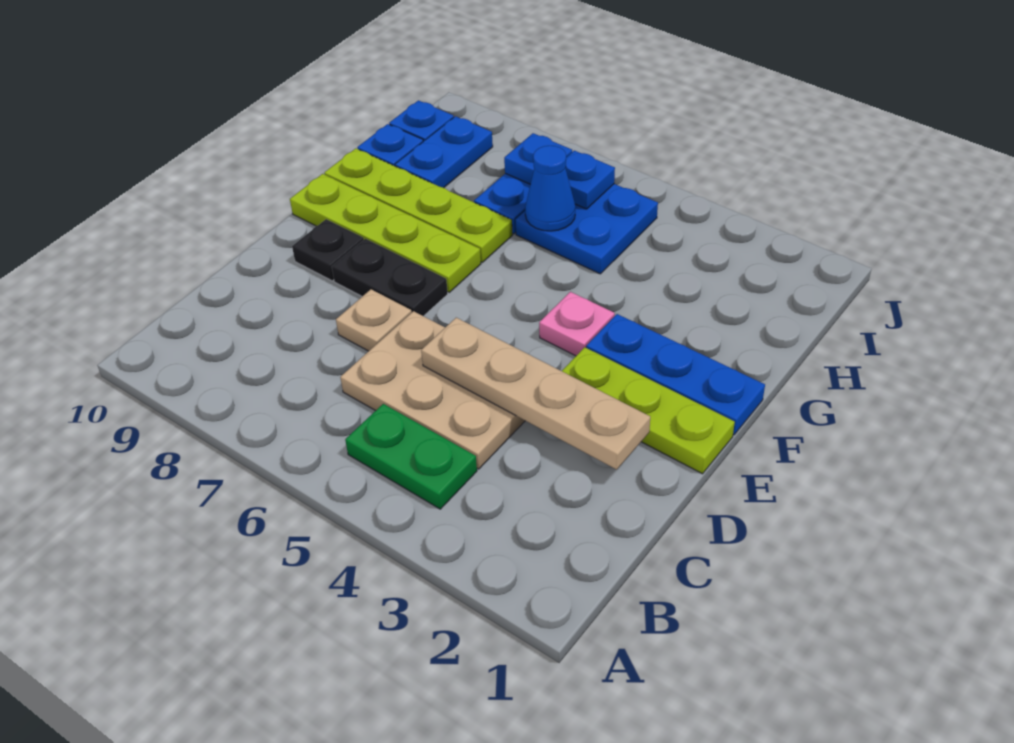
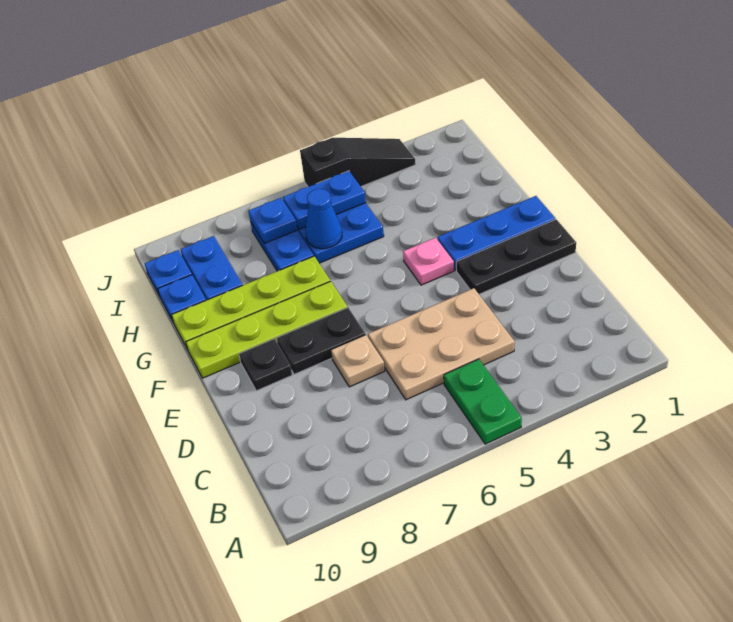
green plate B4:B5 level 1 -> green plate A5:B5 level 1
tan plate D2:D5 level 2 -> none
lime plate E1:E3 level 1 -> black plate E1:E3 level 1
blue plate I6 level 2 -> blue plate I5:I6 level 2
none -> black slope J3:J5 level 1 top 5

